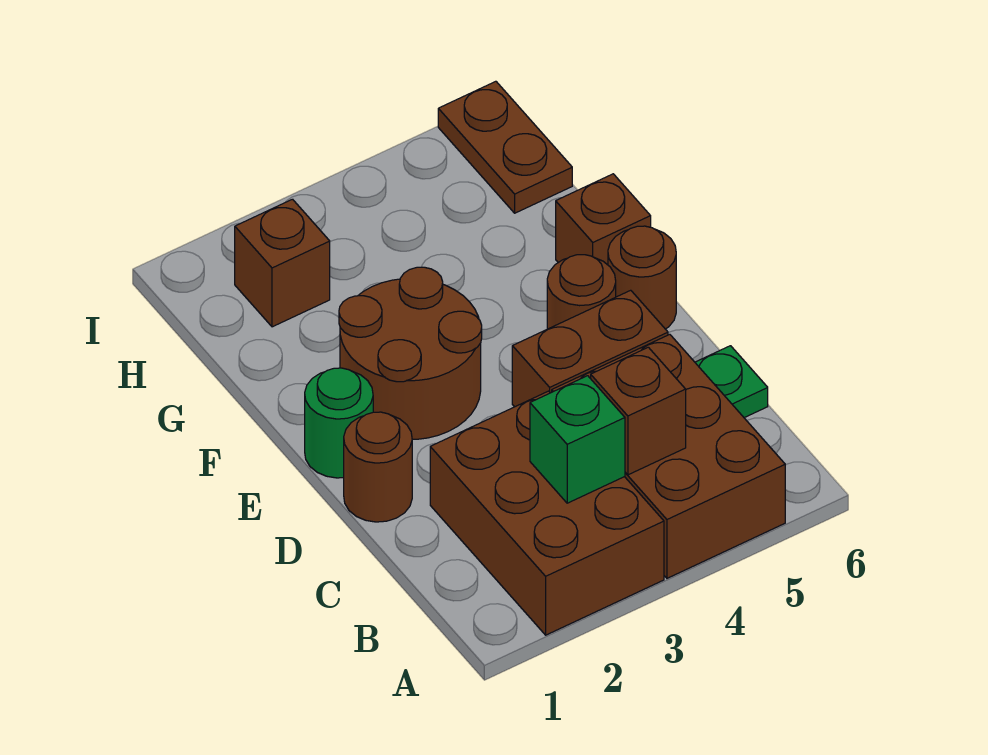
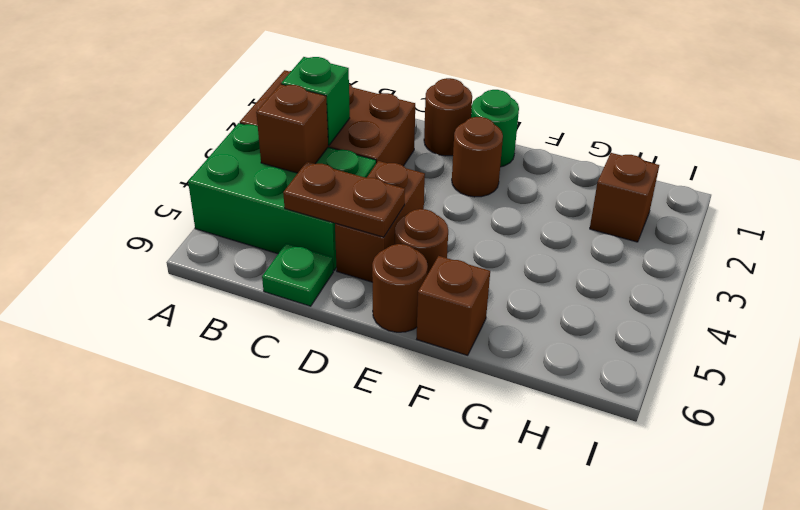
brown brick A4:C5 level 1 -> green brick A4:C5 level 1
brown round brick E2:F3 level 1 -> brown round brick E2 level 1
brown plate H6:I6 level 1 -> brown plate C5:D5 level 2

